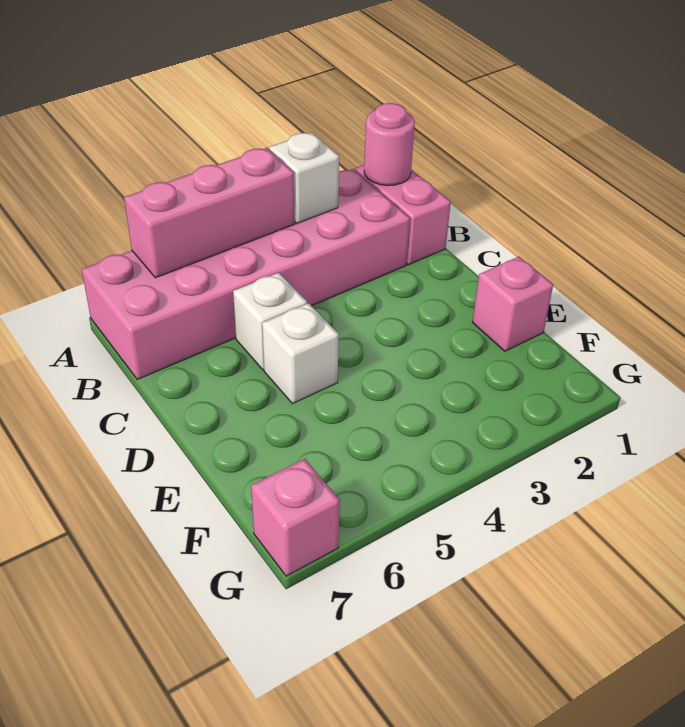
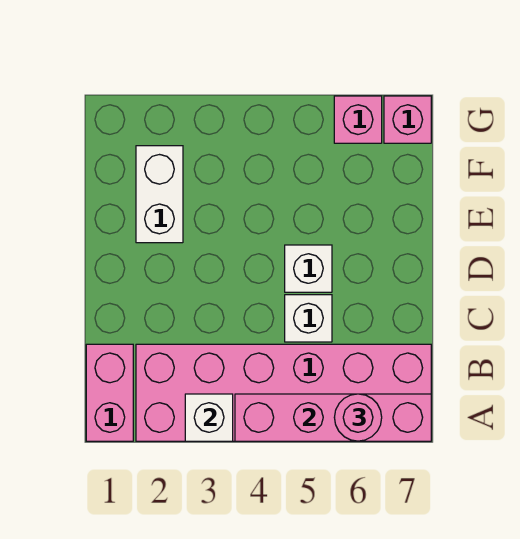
pink round brick A1 level 2 -> pink round brick A6 level 3
pink brick A4:A6 level 2 -> pink brick A4:A7 level 2
pink brick E1 level 1 -> pink brick G6 level 1
none -> white brick E2:F2 level 1

